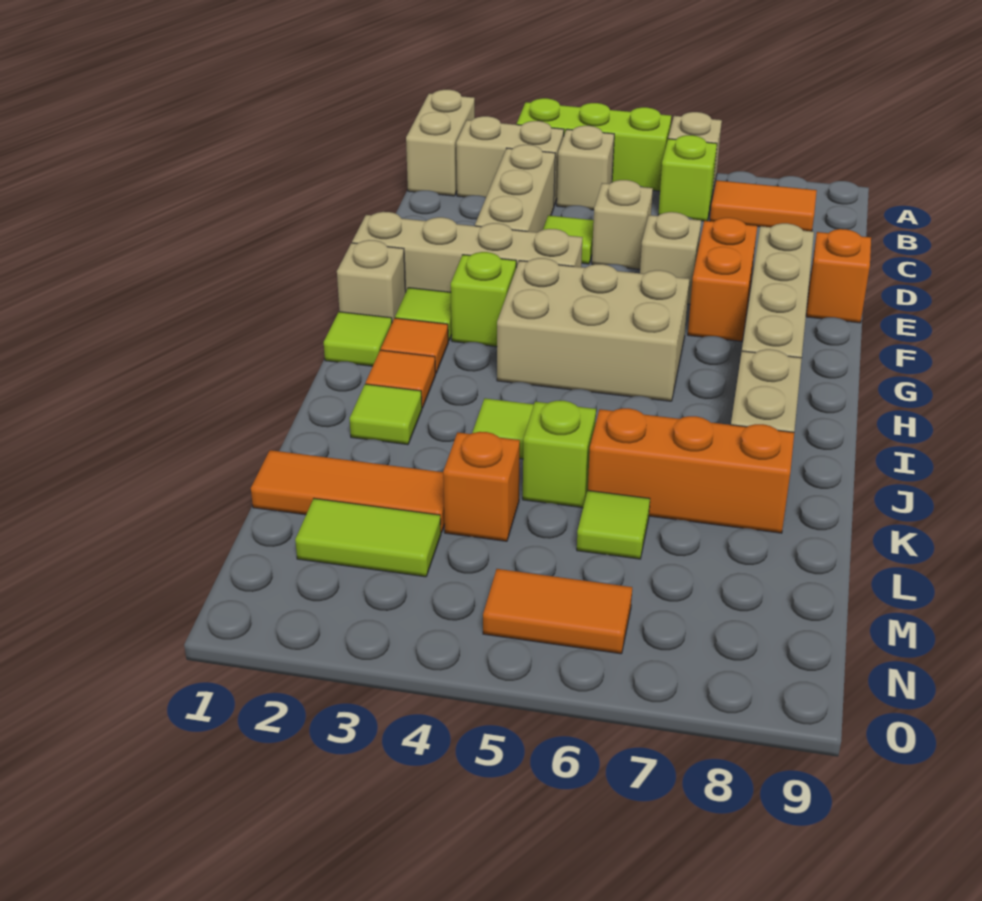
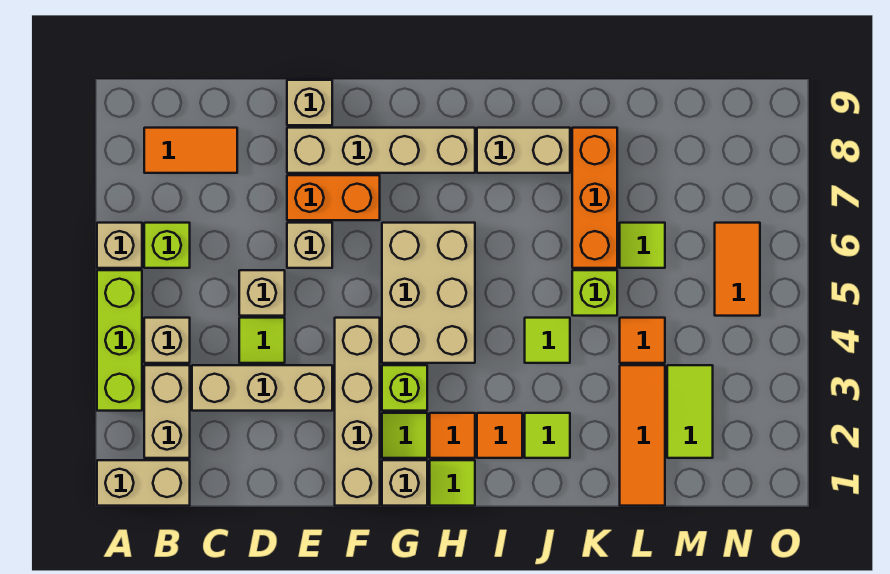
orange tile B7:B8 level 1 -> orange tile B8:C8 level 1
orange brick E9 level 1 -> tan brick E9 level 1
orange brick L4 level 1 -> orange tile L4 level 1

